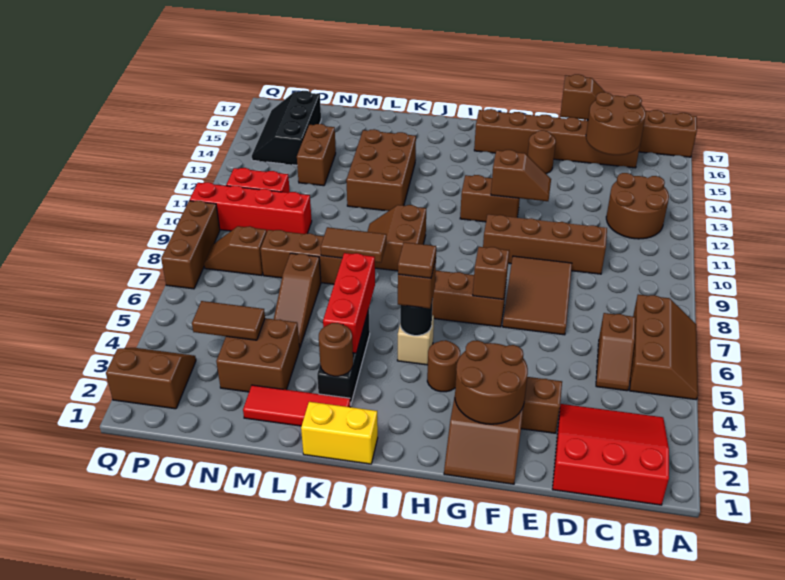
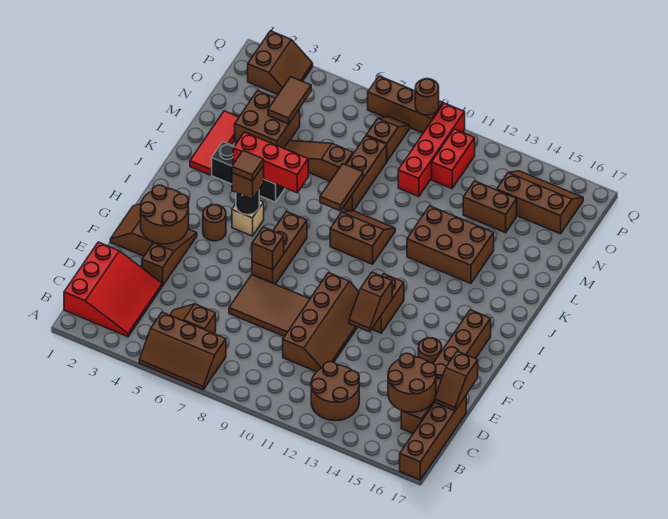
yellow brick J1:K1 level 1 -> none
brown round brick K3 level 2 -> brown round brick Q9 level 2
black slope O14:P16 level 1 top O -> brown slope O14:P16 level 1 top O

